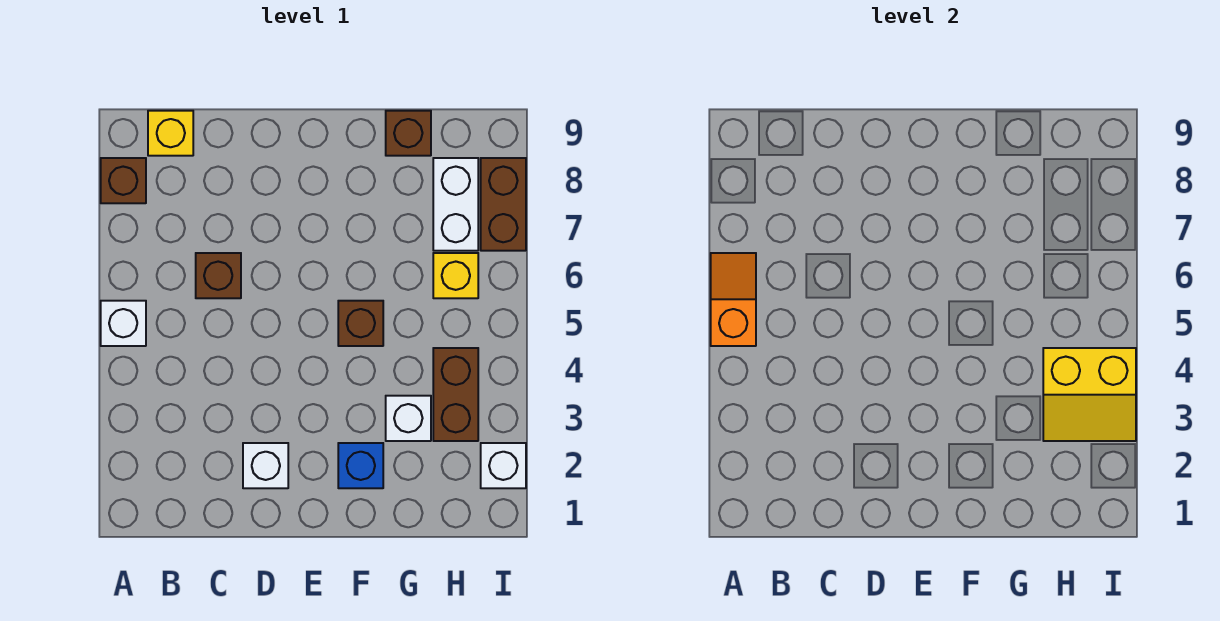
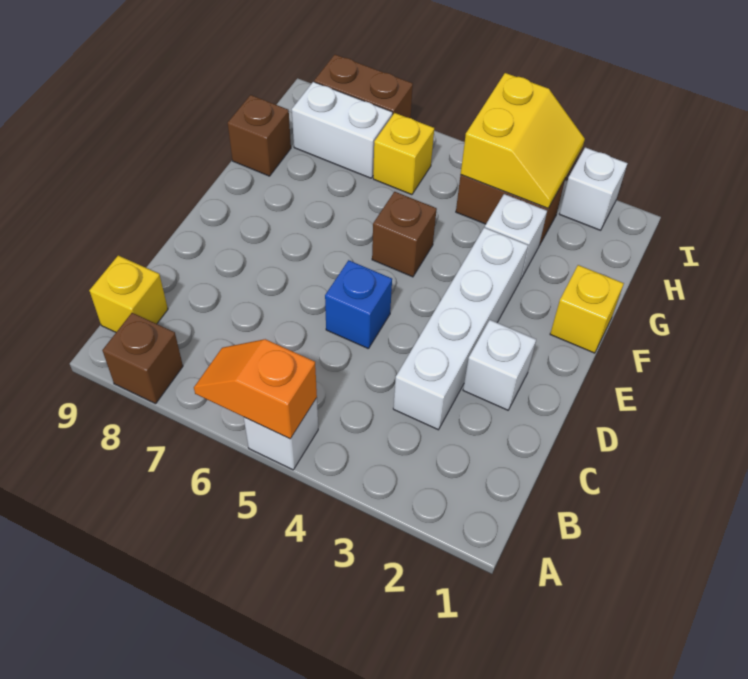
none -> white brick C3:F3 level 1
brown brick C6 level 1 -> none
none -> yellow brick F1 level 1
blue brick F2 level 1 -> blue brick D5 level 1

